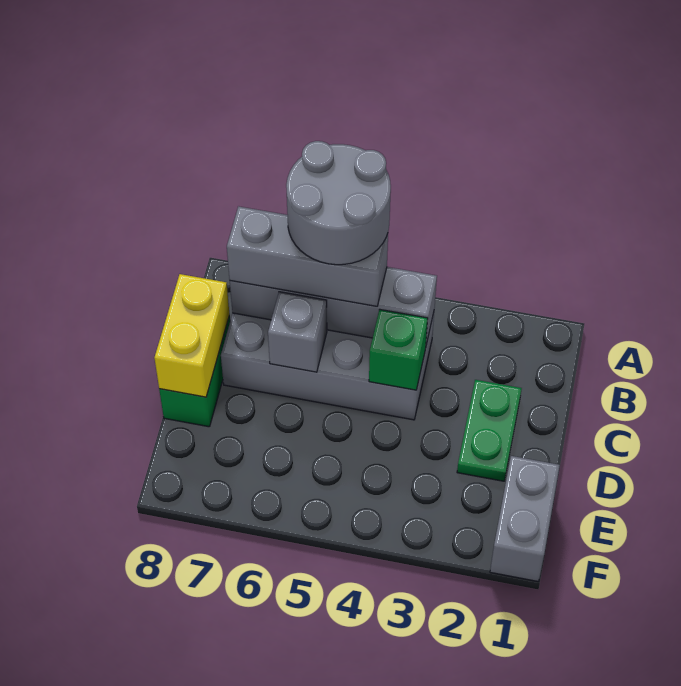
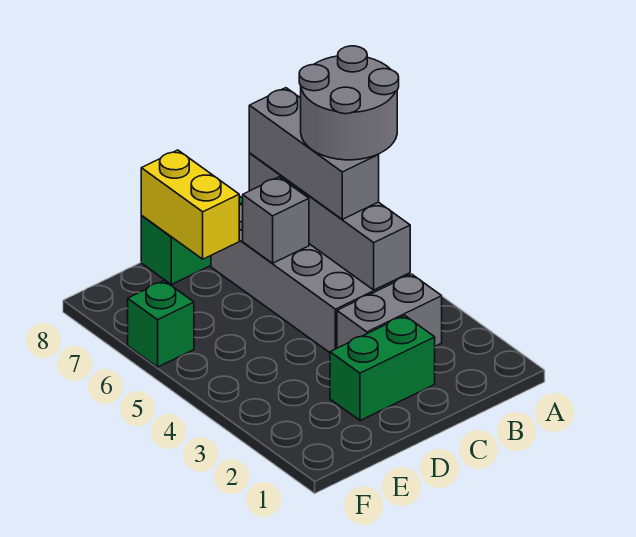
green plate C2:D2 level 1 -> green brick C2:D2 level 1
green brick C4 level 2 -> green brick F6 level 1
yellow brick C8:D8 level 2 -> yellow brick D7:D8 level 2
grey brick E1:F1 level 1 -> grey brick B3:C3 level 1

